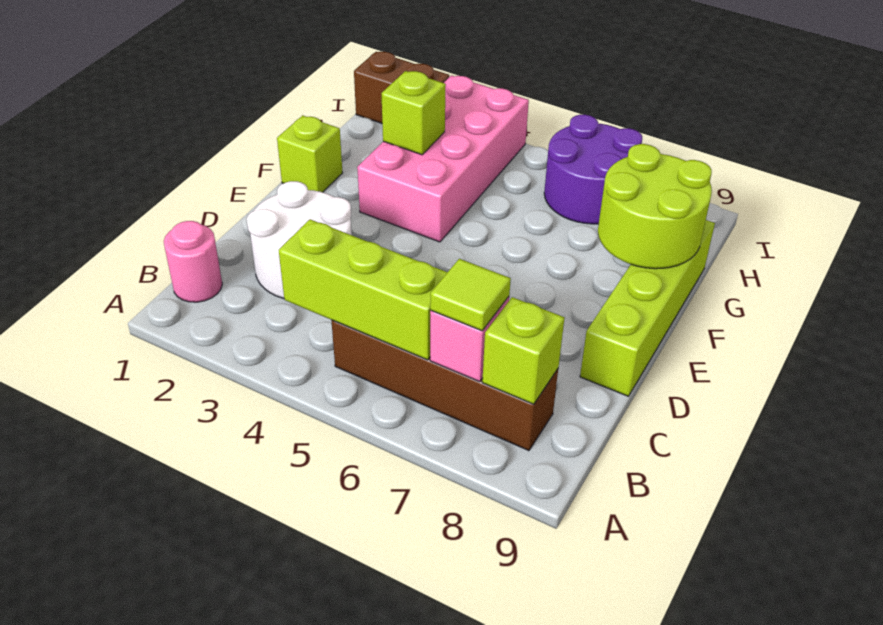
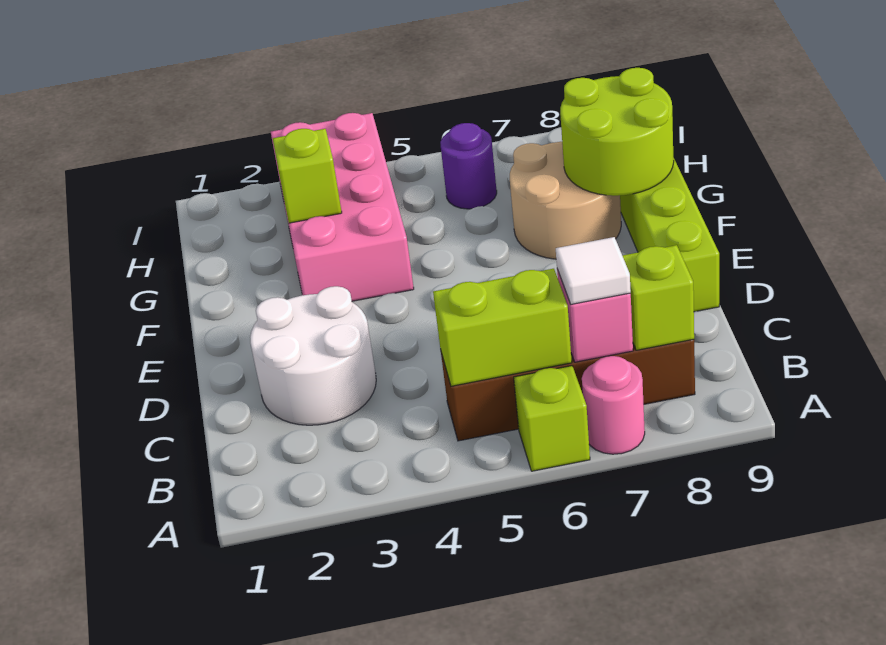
pink round brick B1 level 1 -> pink round brick A7 level 1
lime brick B4:B6 level 2 -> lime brick B5:B6 level 2
lime tile B7 level 3 -> white tile B7 level 3
lime brick F1 level 1 -> lime brick A6 level 1
none -> tan round brick F7:G8 level 1
purple round brick H6:I7 level 1 -> purple round brick H6 level 1
brown brick I1:I2 level 1 -> none

